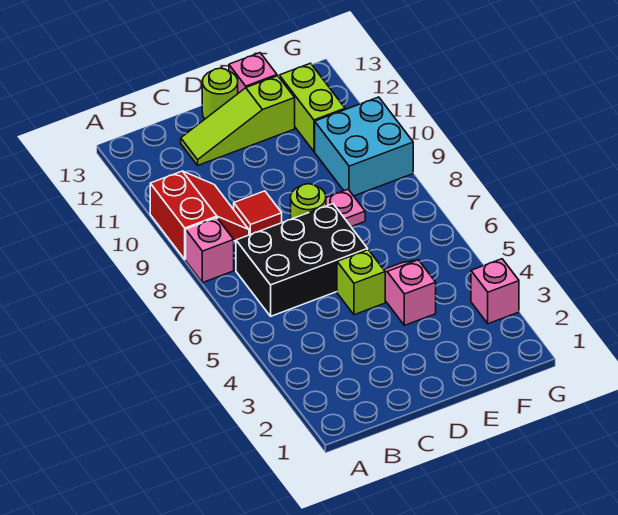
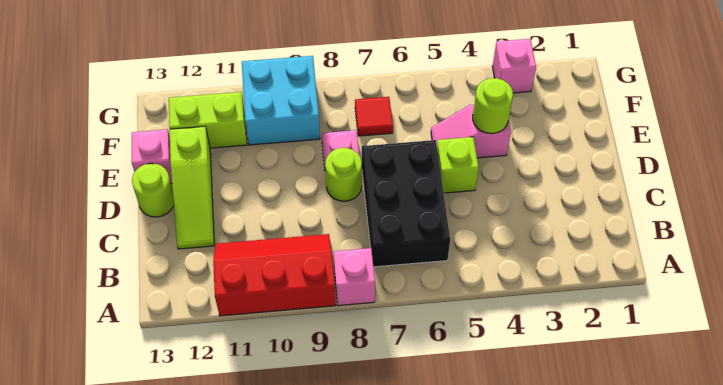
red slope A9:B10 level 1 top A -> red slope A9:B11 level 1 top A
red tile C9 level 1 -> red tile F7 level 1
none -> lime round brick E4 level 2

